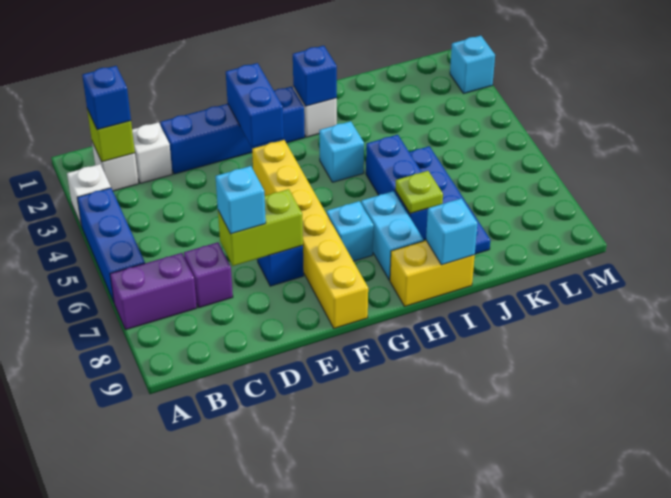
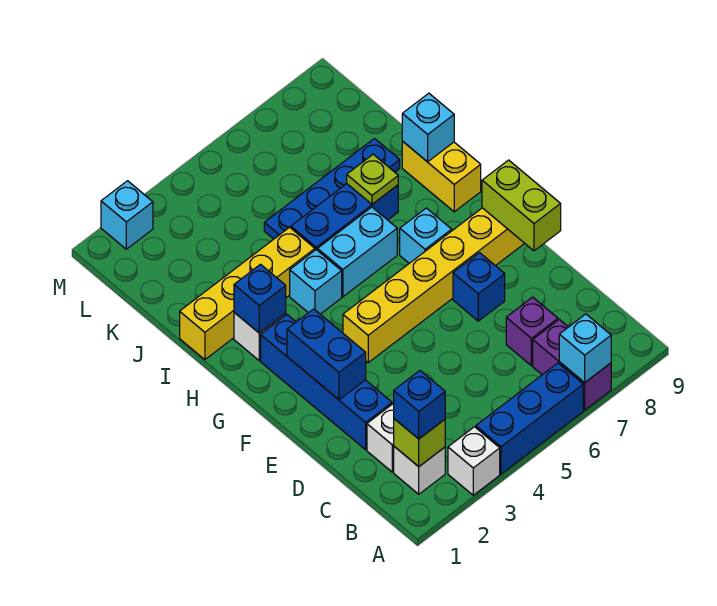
lime brick D7:E7 level 2 -> lime brick E9:F9 level 2
cyan brick D7 level 3 -> cyan brick A7 level 2
blue brick F2:F3 level 2 -> blue brick E2:F2 level 2
cyan brick H7:H8 level 1 -> cyan brick H5:H6 level 1
none -> yellow brick I1:I4 level 1

